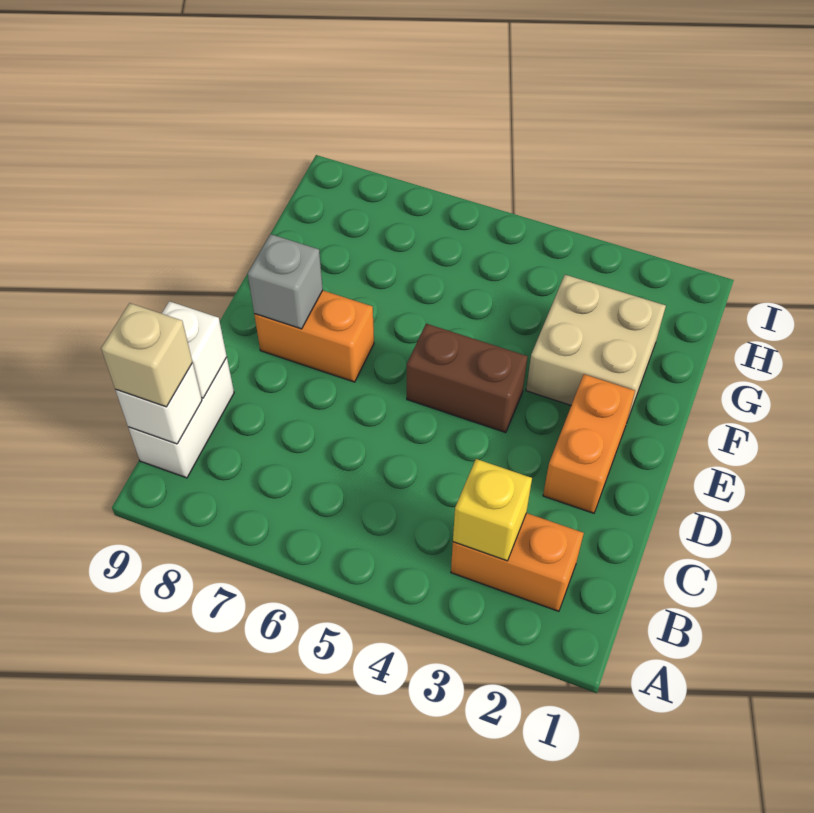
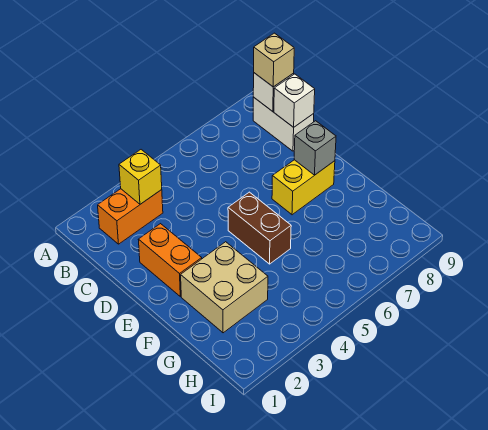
brown brick E4:E5 level 1 -> brown brick E5:F5 level 1
orange brick E7:E8 level 1 -> yellow brick E7:E8 level 1

